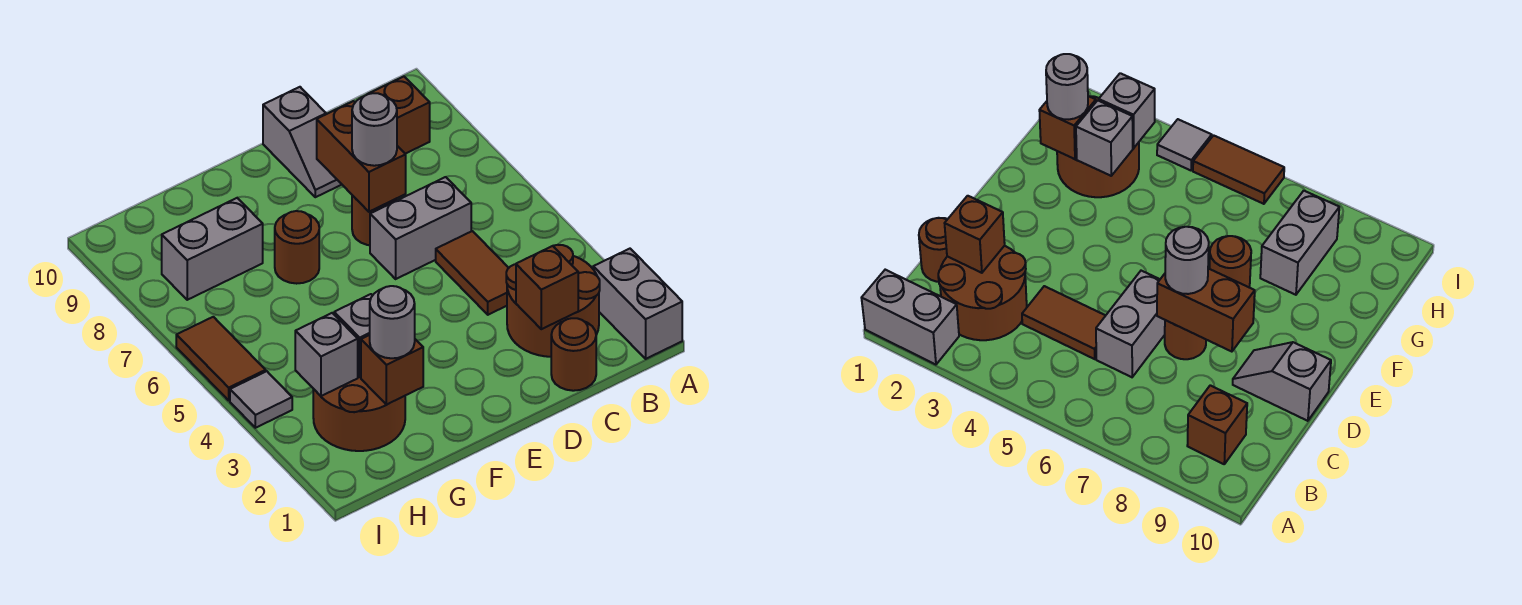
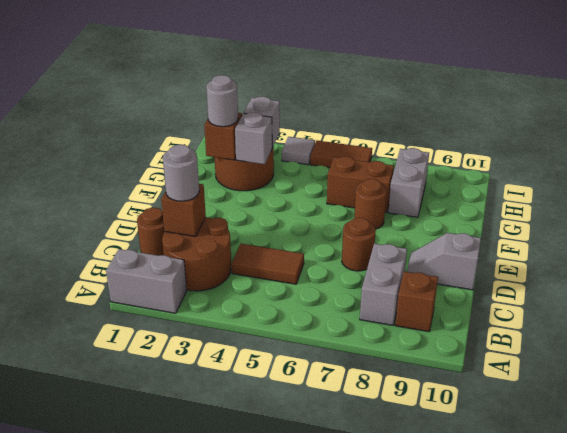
grey brick C6:D6 level 1 -> grey brick B8:C8 level 1
brown brick D7:D8 level 2 -> brown brick G6:G7 level 1
grey round brick D7 level 3 -> grey round brick C2 level 3

